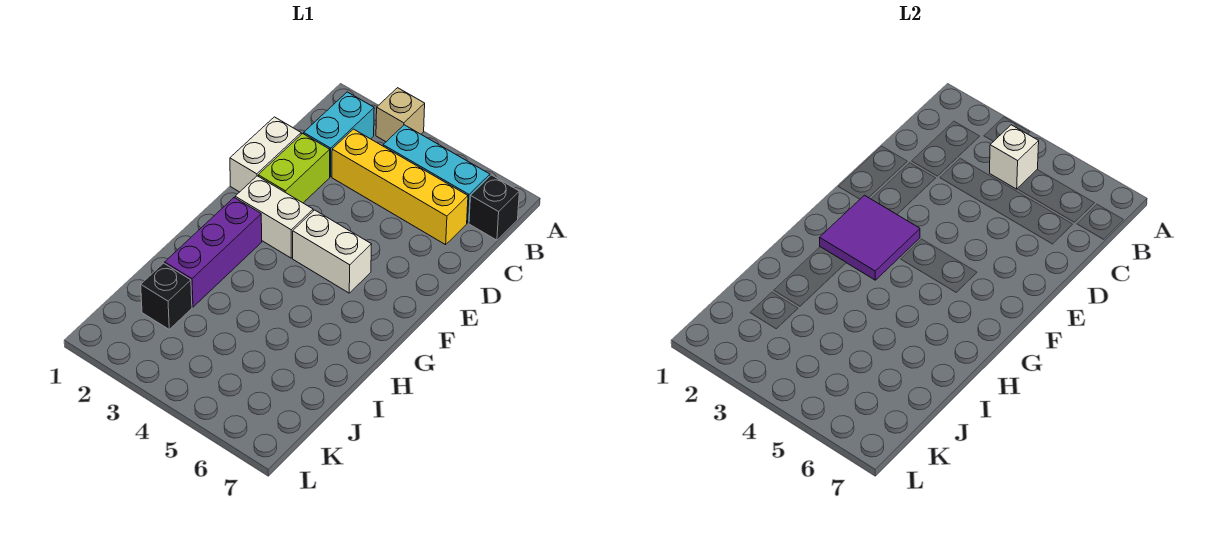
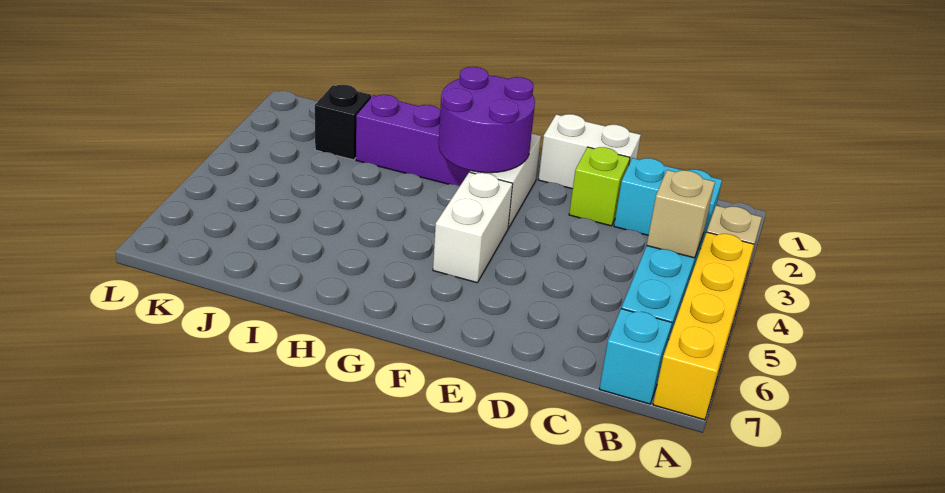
white brick B4 level 2 -> tan brick B4 level 2
black brick B7 level 1 -> cyan brick B7 level 1
yellow brick C3:C6 level 1 -> yellow brick A4:A7 level 1
lime brick D2:E2 level 1 -> lime brick D2 level 1
purple tile F2:G3 level 2 -> purple round brick F2:G3 level 2

